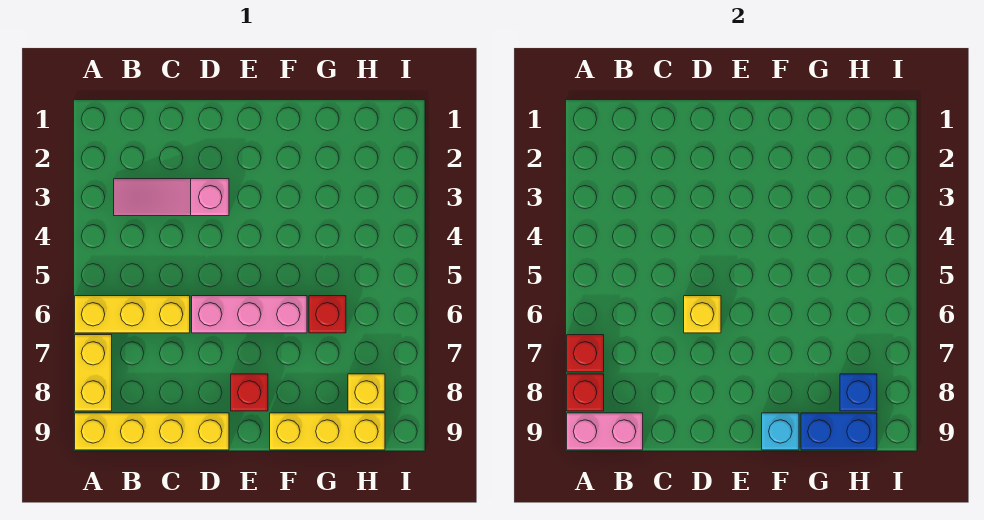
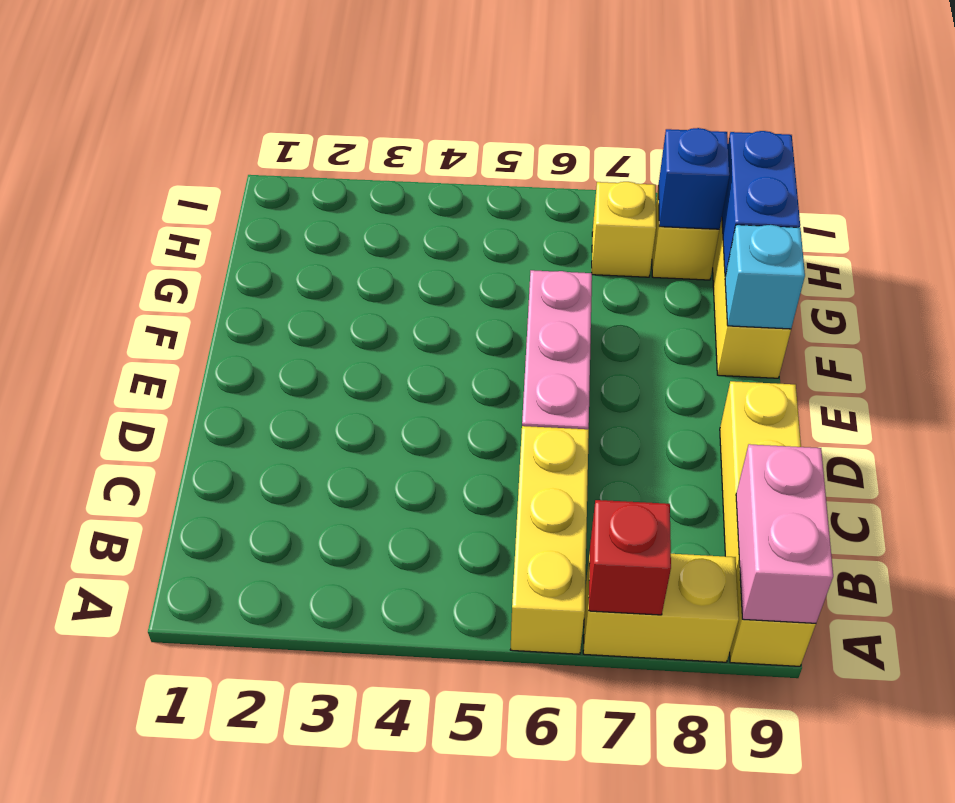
red brick A8 level 2 -> none
pink slope B3:D3 level 1 top D -> none
yellow brick D6 level 2 -> yellow brick H7 level 1
red brick E8 level 1 -> none
red brick G6 level 1 -> none

